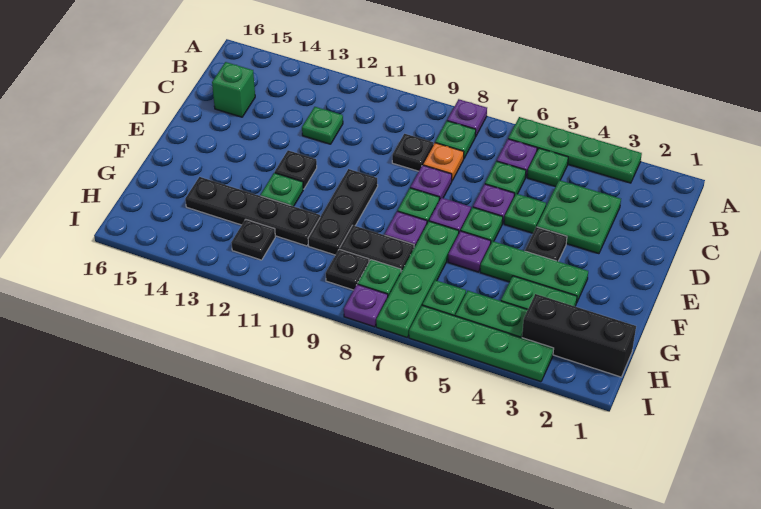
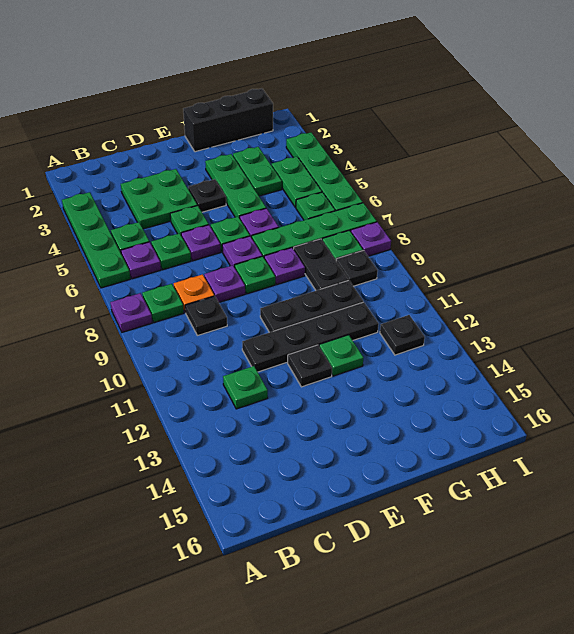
green brick C15 level 1 -> none
black plate G11:G14 level 1 -> black plate D11:G11 level 1
black brick H1:H3 level 1 -> black brick F1:H1 level 1

